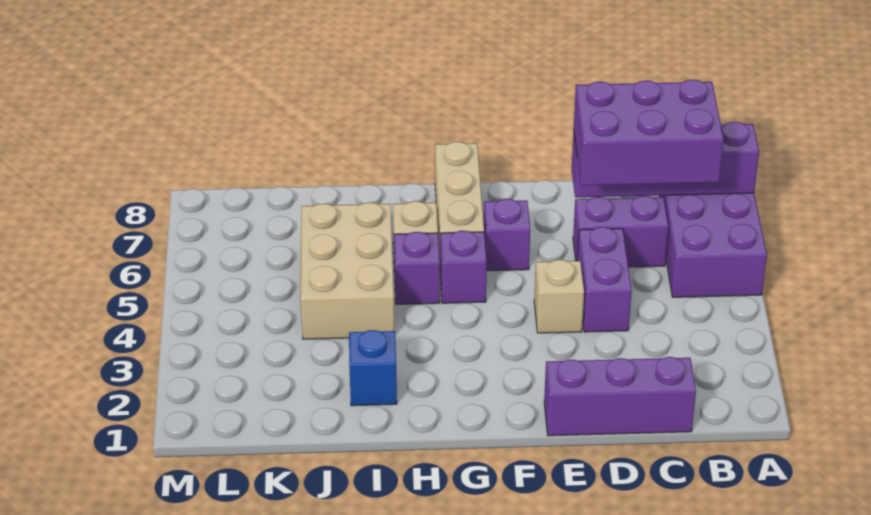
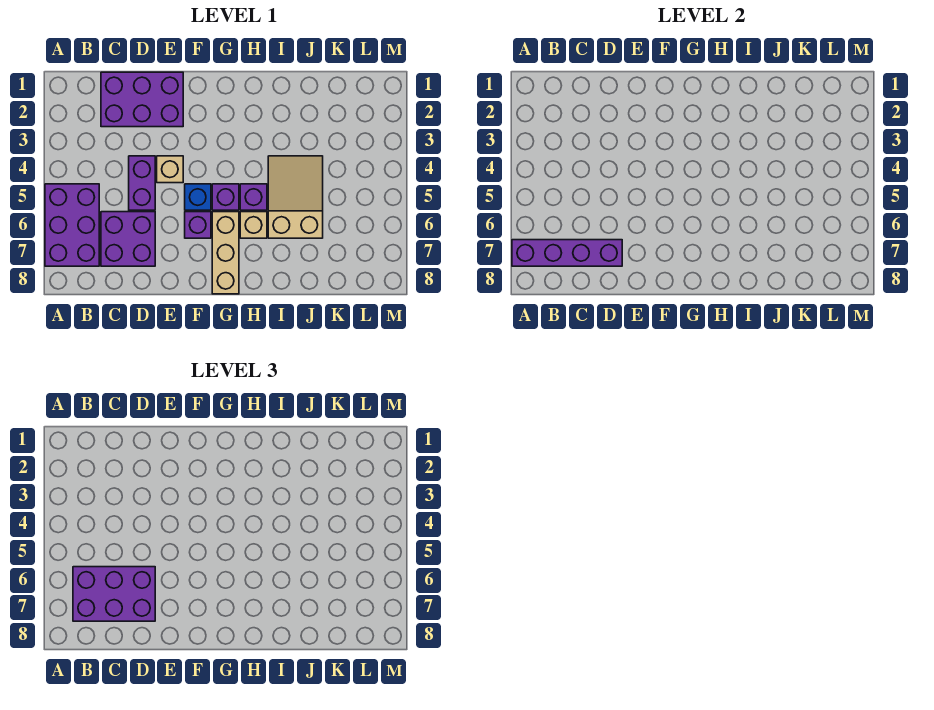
purple brick C1:E1 level 1 -> purple brick C1:E2 level 1
purple brick C6:D6 level 1 -> purple brick C6:D7 level 1
blue brick I2 level 1 -> blue brick F5 level 1
tan brick I4:J6 level 1 -> tan slope I4:J6 level 1 top 6

